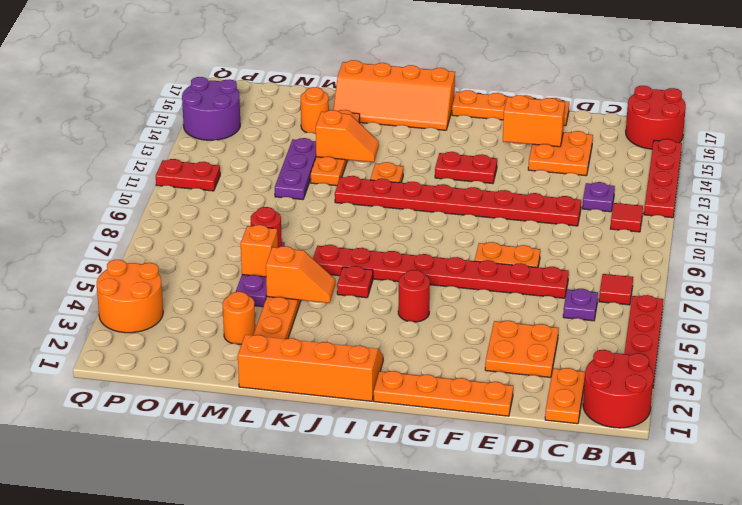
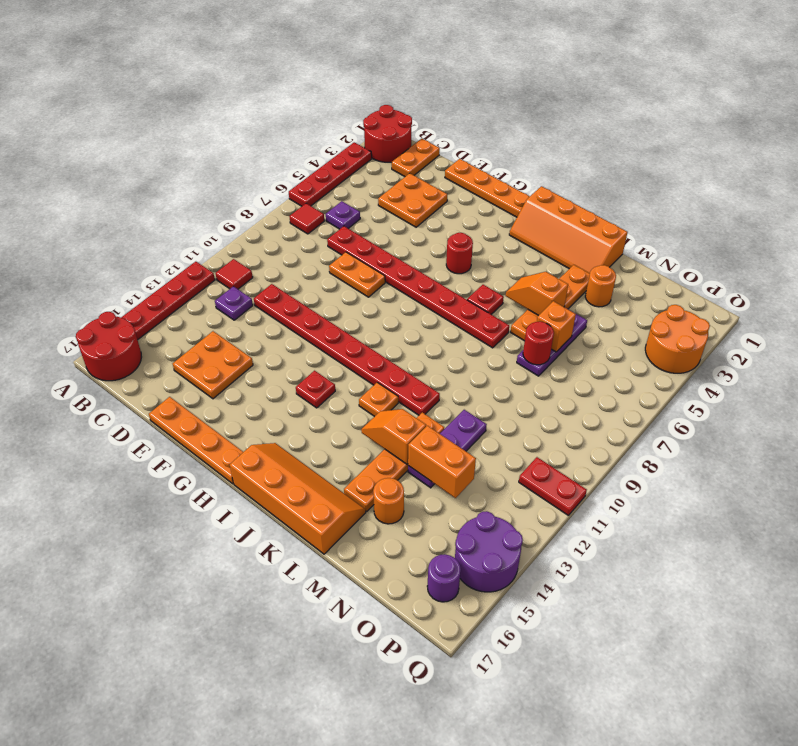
orange brick E15:F15 level 2 -> orange brick M13:N13 level 2
red plate G13:H13 level 1 -> red plate H13 level 1
none -> purple round brick P16 level 1

